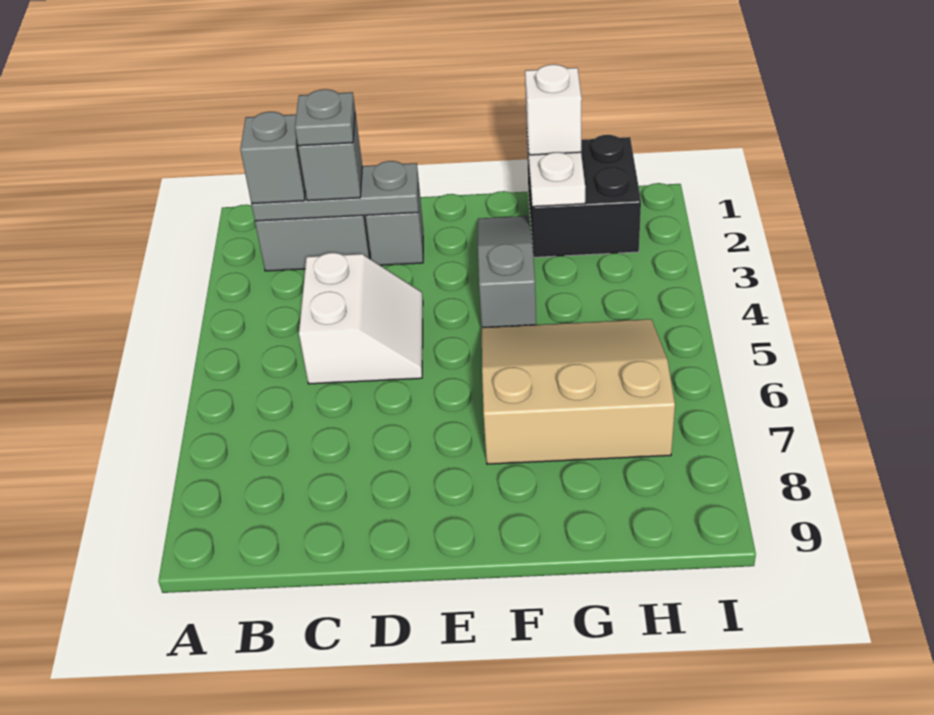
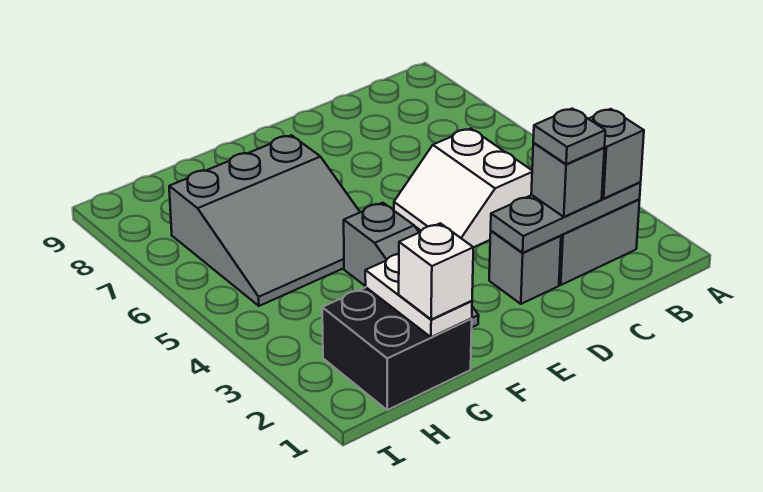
tan slope F5:H7 level 1 top 7 -> grey slope F5:H7 level 1 top 7

